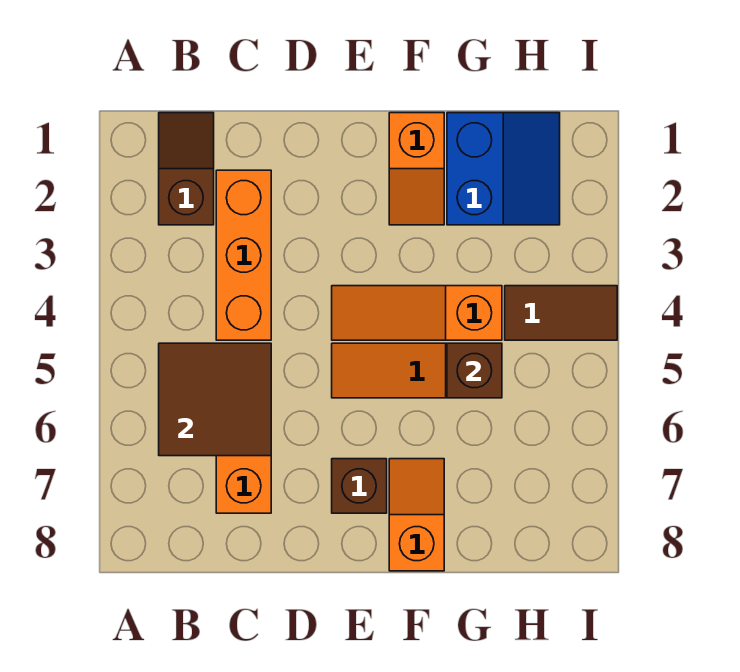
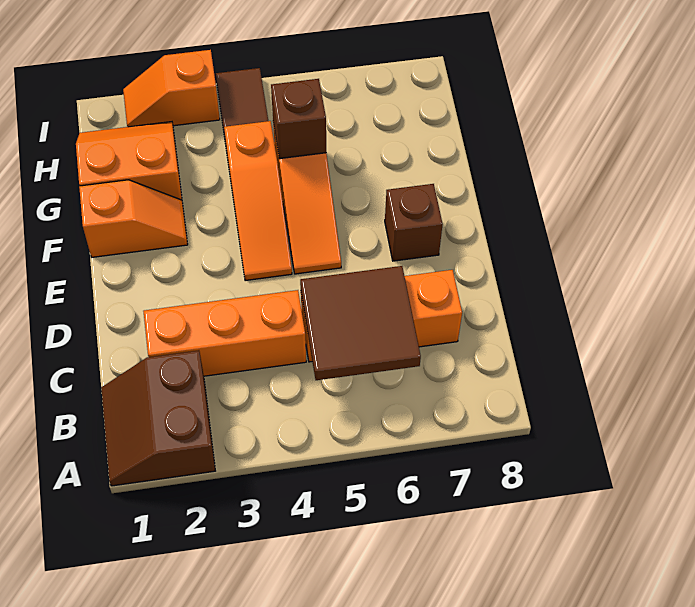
brown slope B1:B2 level 1 top 2 -> brown slope A1:B2 level 1 top 2
orange slope F7:F8 level 1 top 8 -> orange slope I2:I3 level 1 top 3
blue slope G1:H2 level 1 top G -> orange slope G1:H2 level 1 top G

